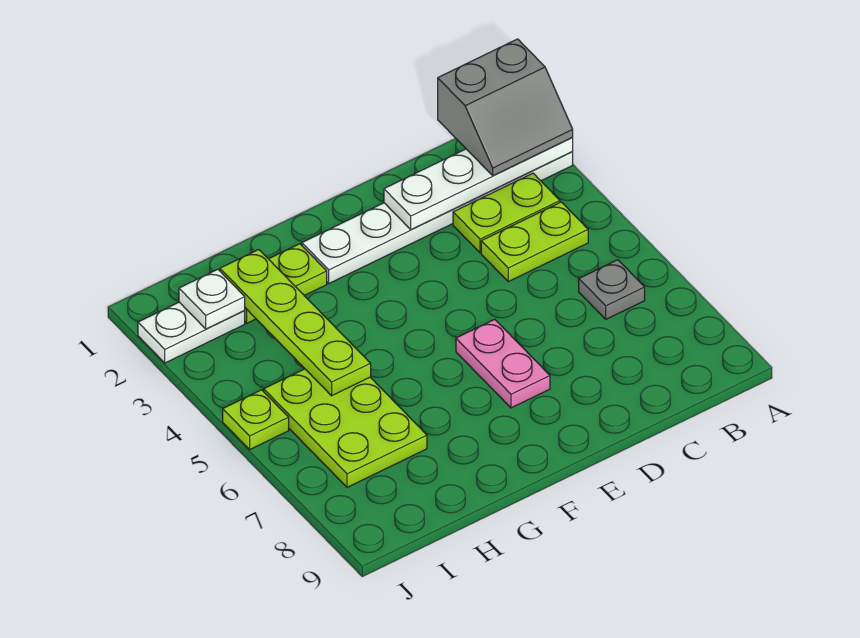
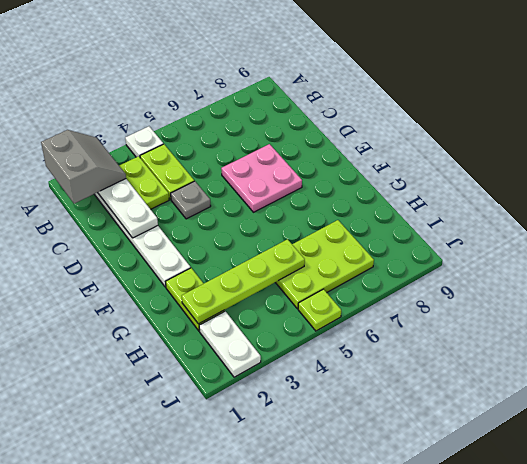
grey plate B6 level 1 -> grey plate D4 level 1
pink plate E6:E7 level 1 -> pink plate D6:E7 level 1
white plate I2 level 2 -> white plate A4 level 1

